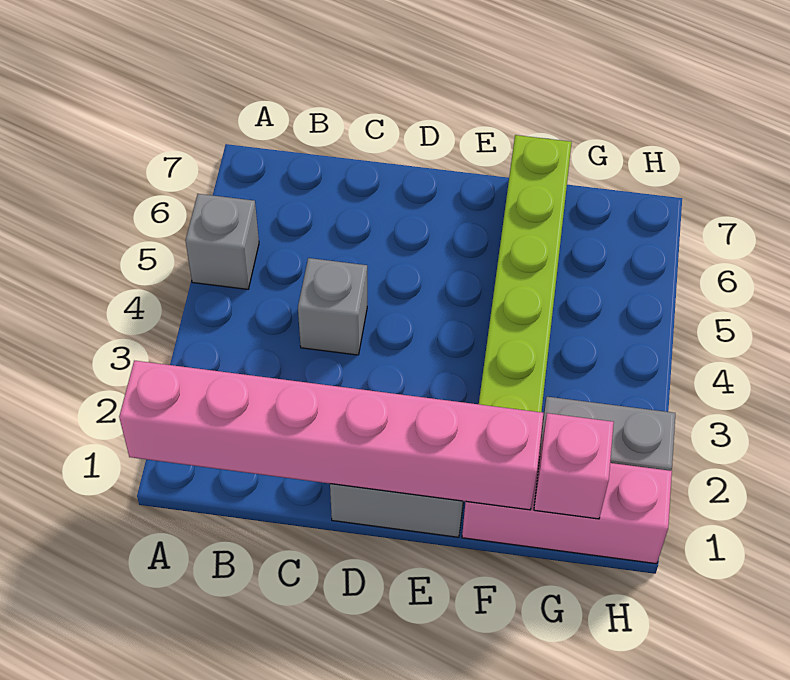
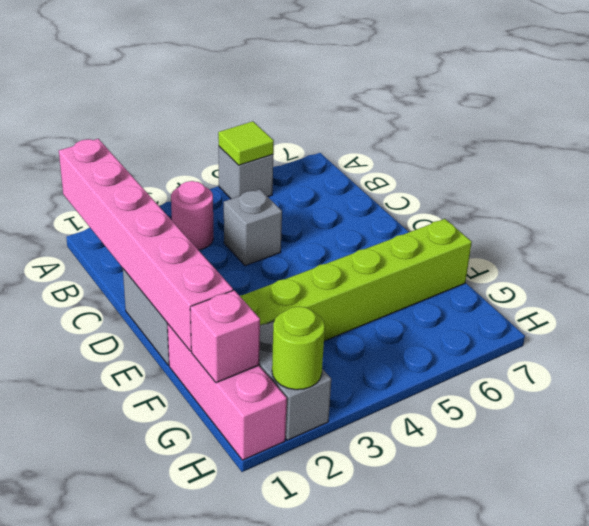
none -> lime tile A5 level 2
none -> pink round brick B3 level 1
none -> lime round brick H2 level 2

